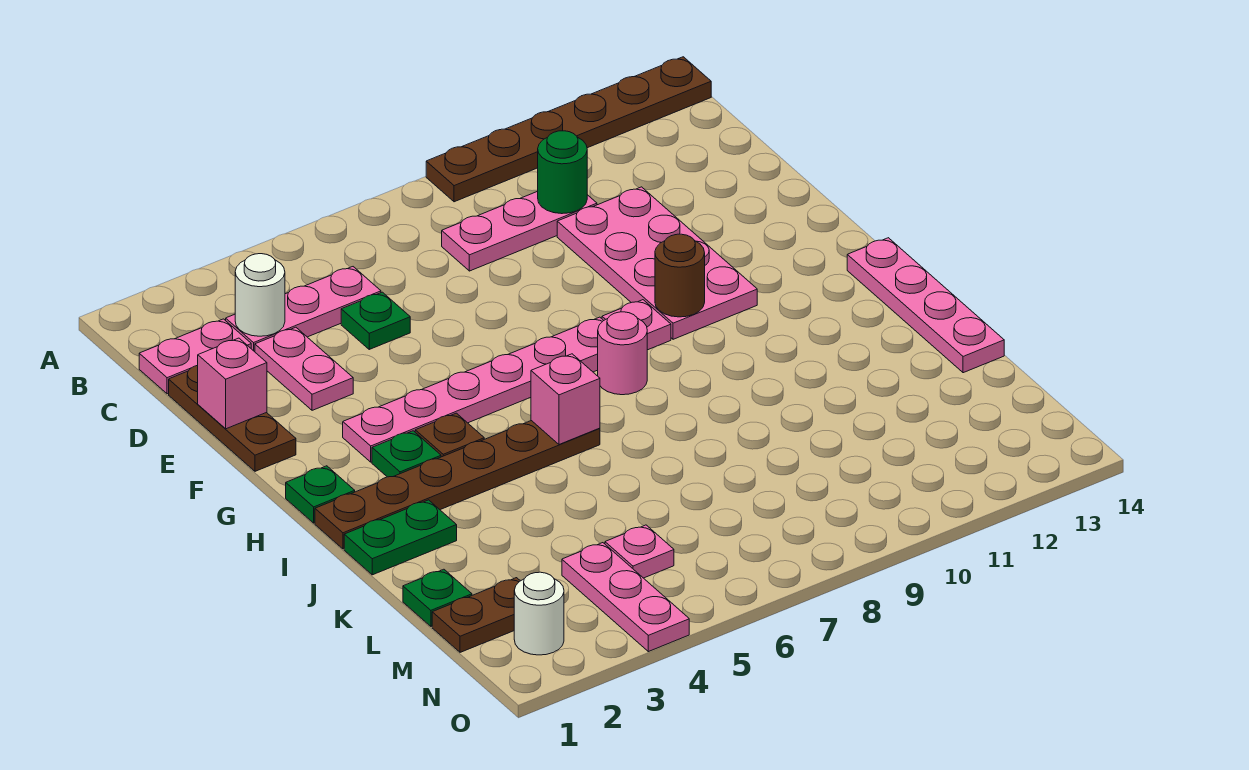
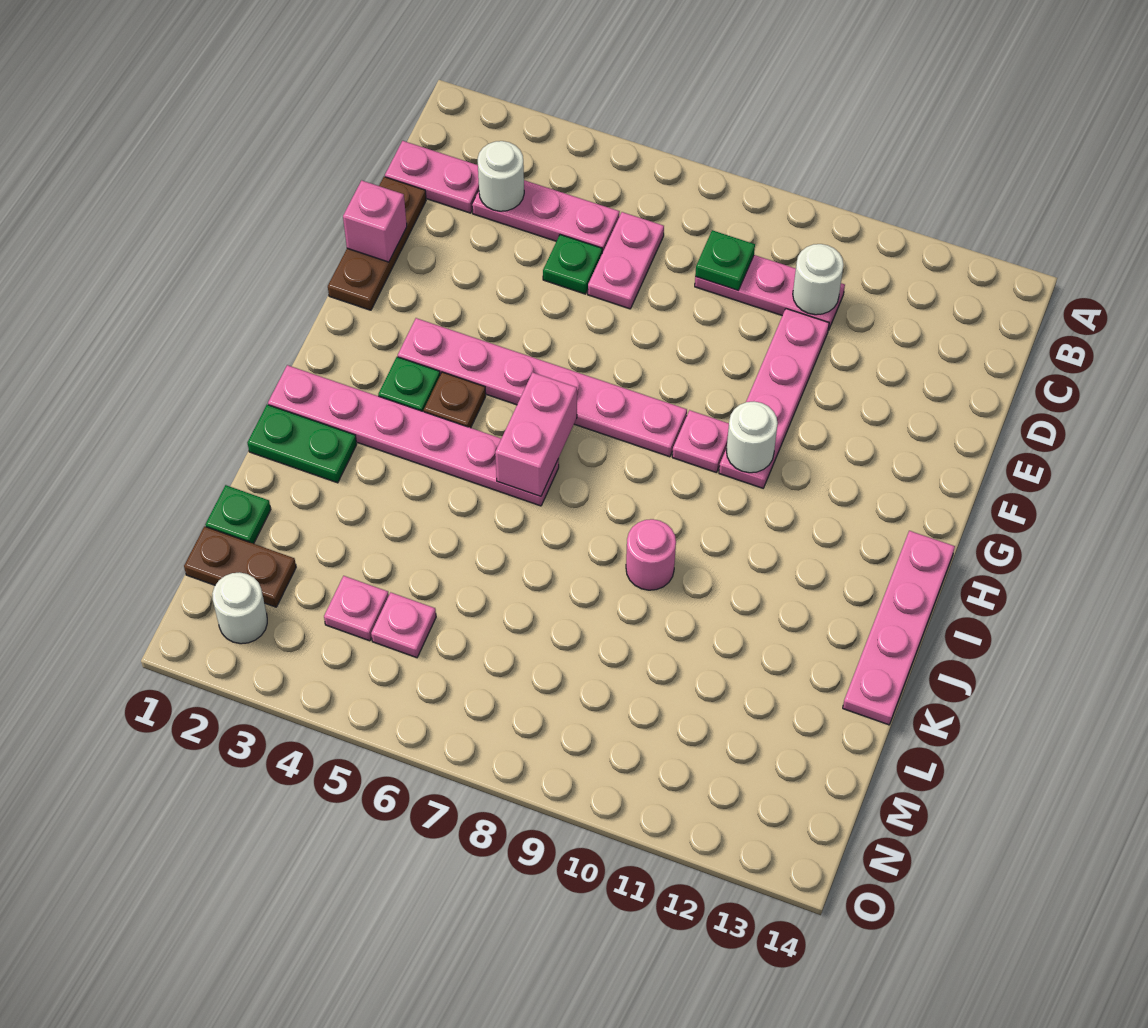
brown plate A9:A14 level 1 -> none
green round brick C10 level 2 -> white round brick C10 level 2
pink plate D3:E3 level 1 -> pink plate C6:D6 level 1
pink plate D10:G11 level 1 -> pink plate D10:G10 level 1
brown round brick G10 level 2 -> white round brick G10 level 2
green plate H1 level 1 -> green plate C8 level 2
pink round brick H8 level 1 -> pink round brick J9 level 1
brown plate I1:I6 level 1 -> pink plate I1:I6 level 1
pink brick I6 level 2 -> pink brick H6:I6 level 2
pink plate M4:O4 level 1 -> pink plate M4 level 1

